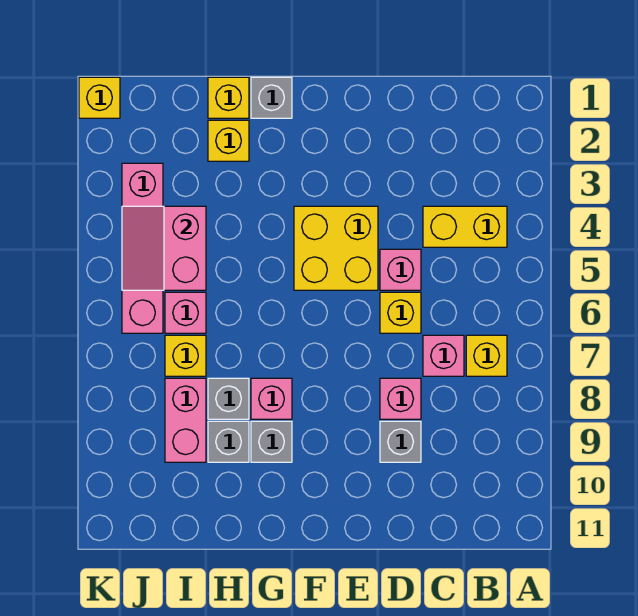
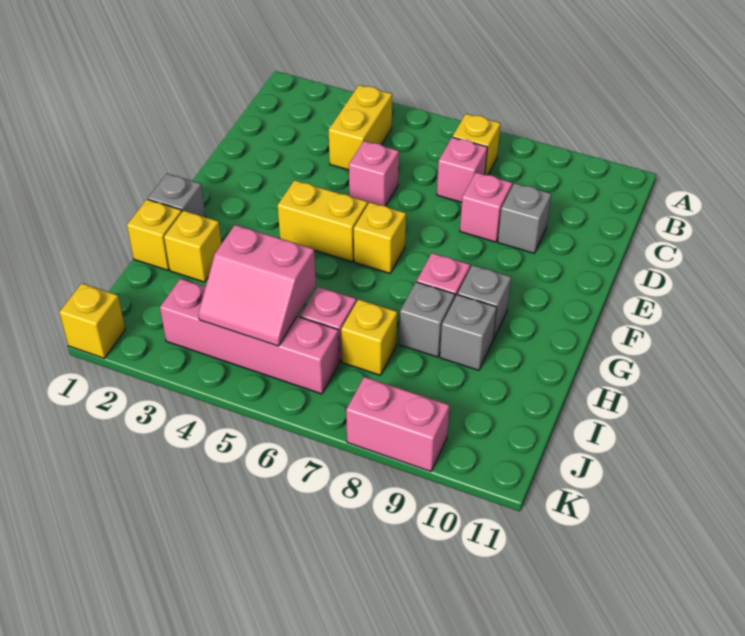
yellow brick D6 level 1 -> yellow brick F6 level 1
yellow brick E4:F5 level 1 -> yellow brick F4:F5 level 1
pink brick I8:I9 level 1 -> pink brick K8:K9 level 1

